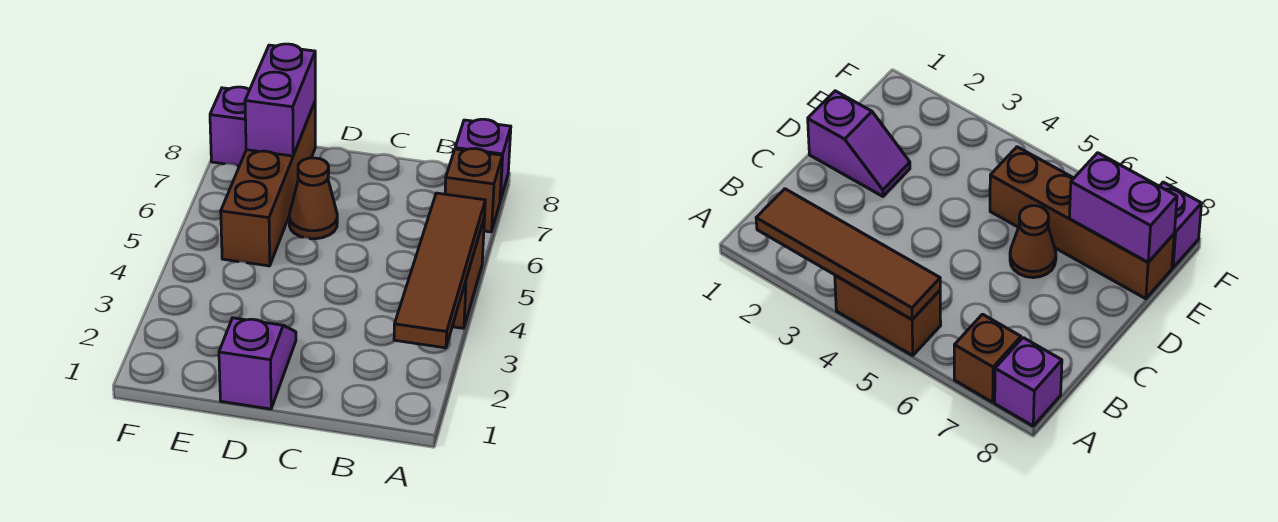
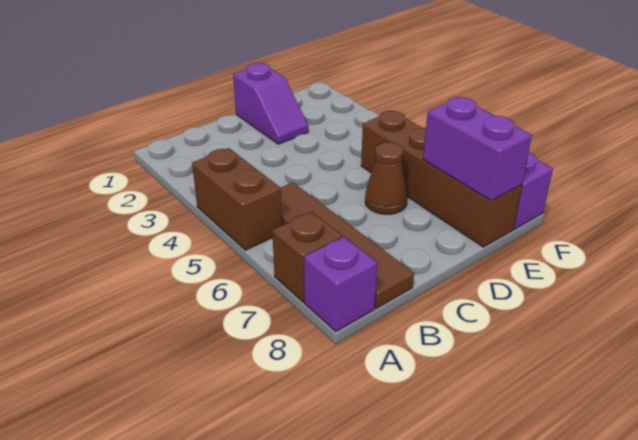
brown tile A2:A5 level 2 -> brown tile B5:B8 level 1

